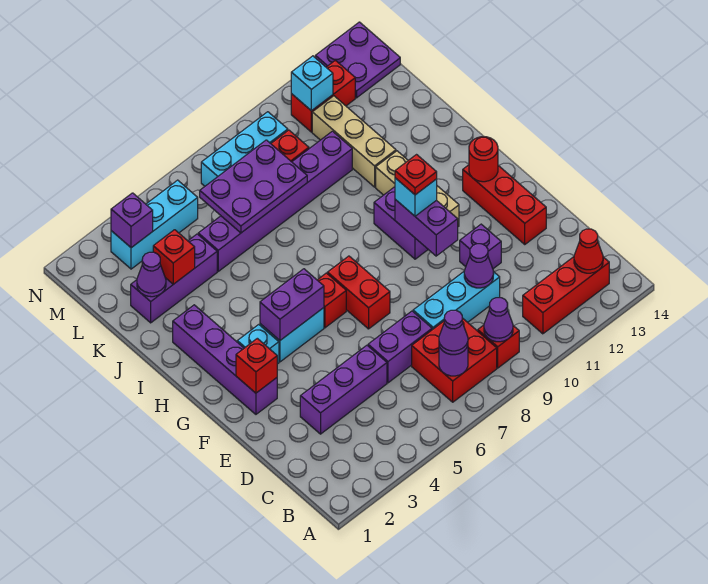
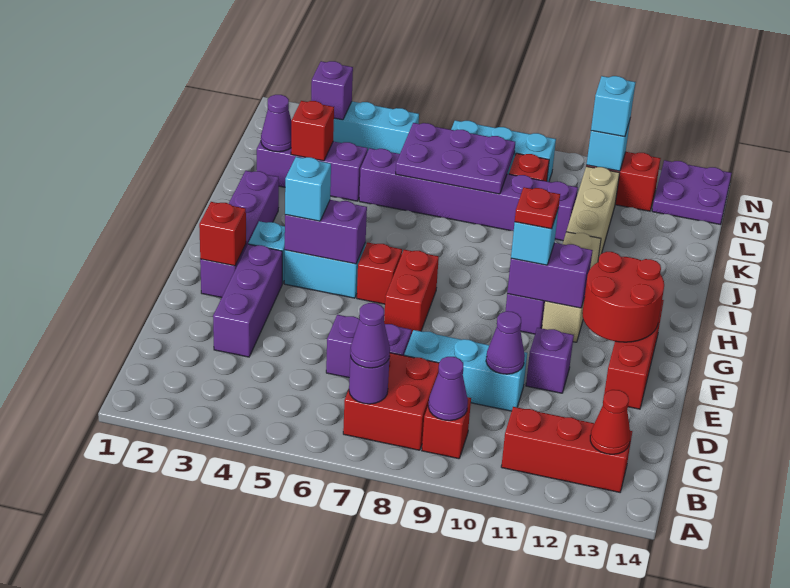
purple brick D3:D5 level 1 -> purple brick D3:F3 level 1
purple brick F10:G10 level 2 -> purple brick G10:G11 level 2
none -> cyan brick G4 level 3
red round brick G13 level 2 -> red round brick F12:G13 level 2
none -> cyan brick M11 level 3

